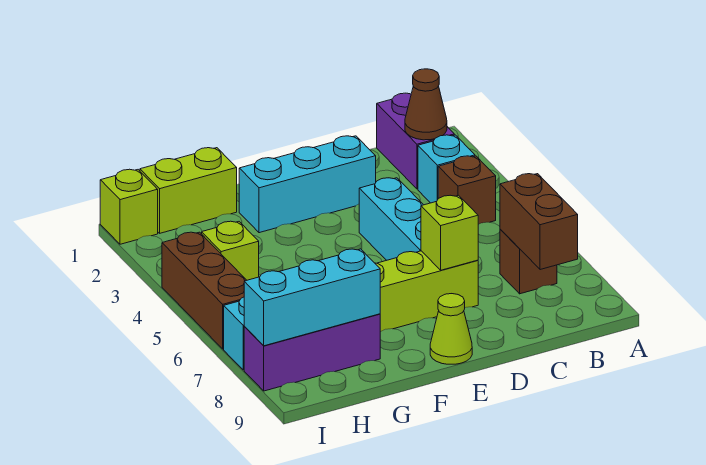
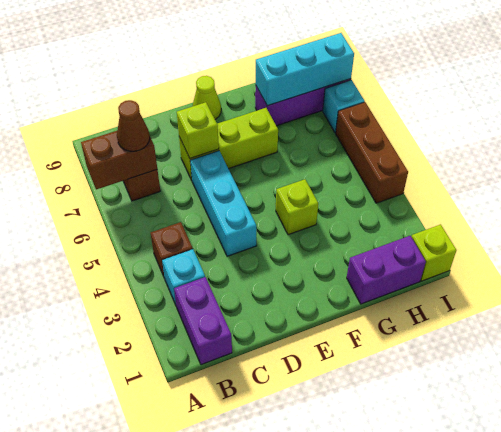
brown cone B2 level 2 -> brown cone B7 level 3
brown brick B7:B8 level 2 -> brown brick A7:B7 level 2
cyan brick D2:F2 level 1 -> none
lime brick G1:H1 level 1 -> purple brick G1:H1 level 1
lime brick H4 level 1 -> lime brick F4 level 1

